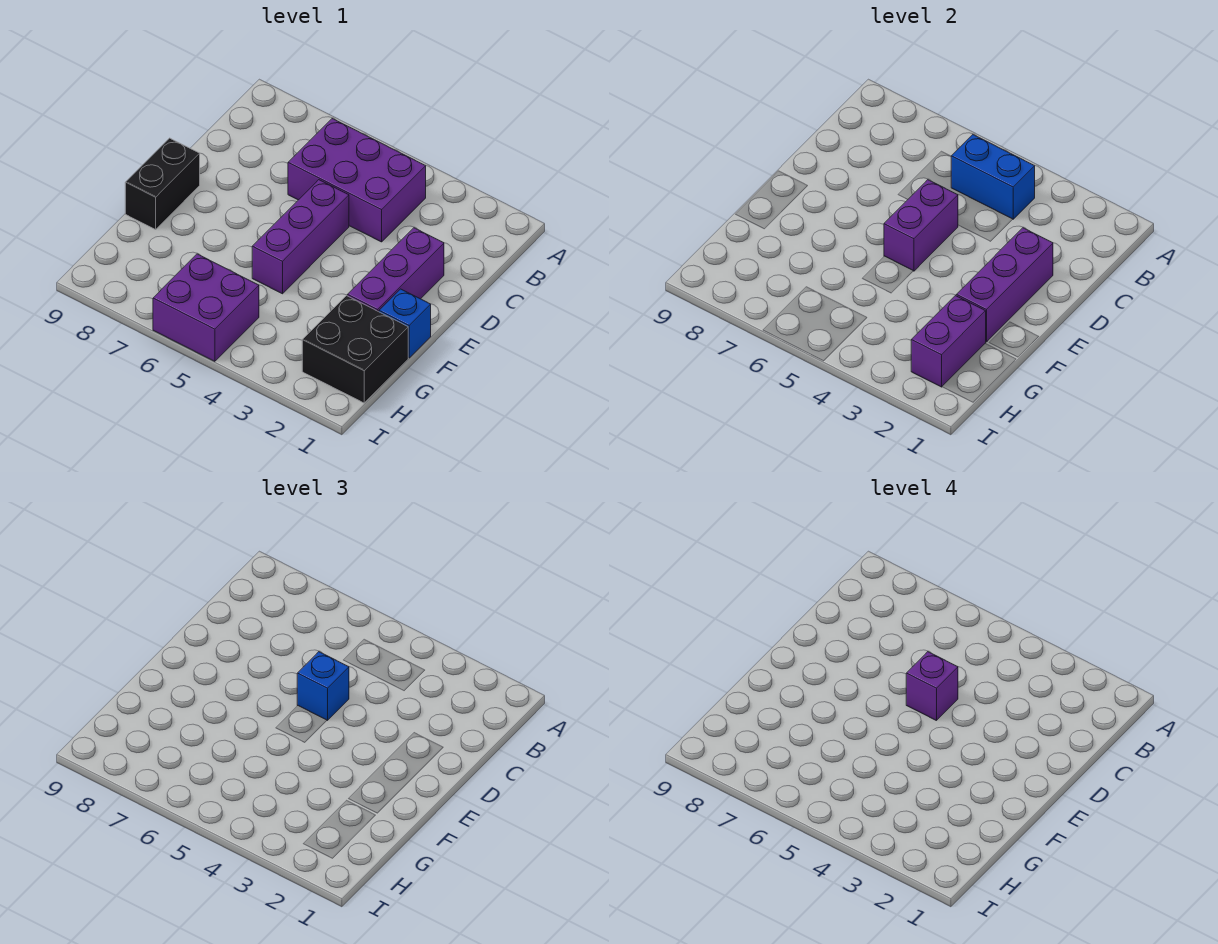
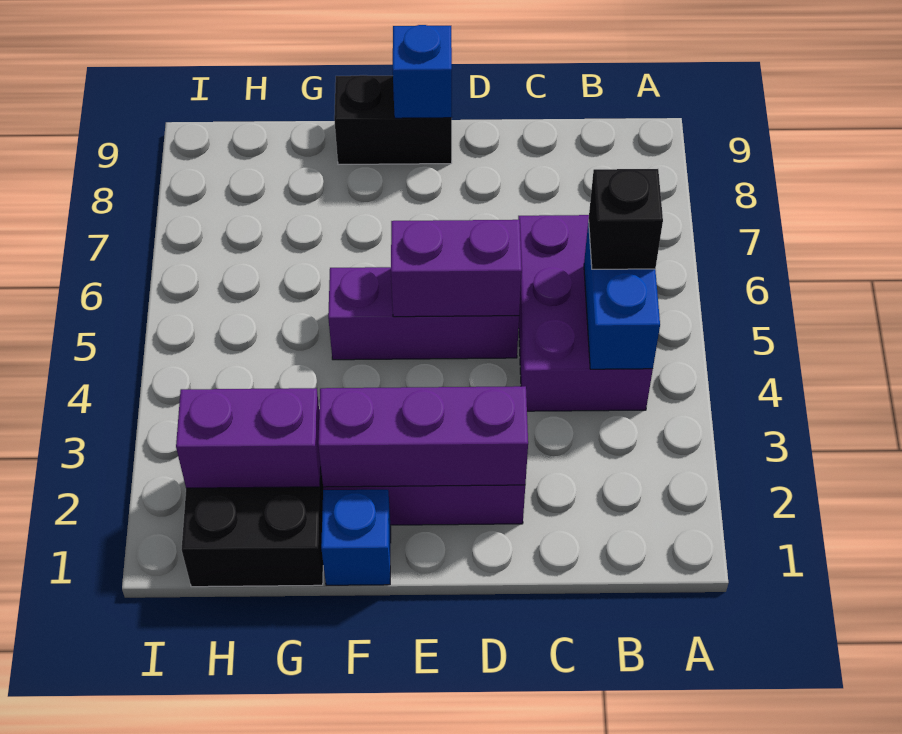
none -> black brick B5 level 3
blue brick D5 level 3 -> blue brick E9 level 2
purple brick D5 level 4 -> none
purple brick H5:I6 level 1 -> none

